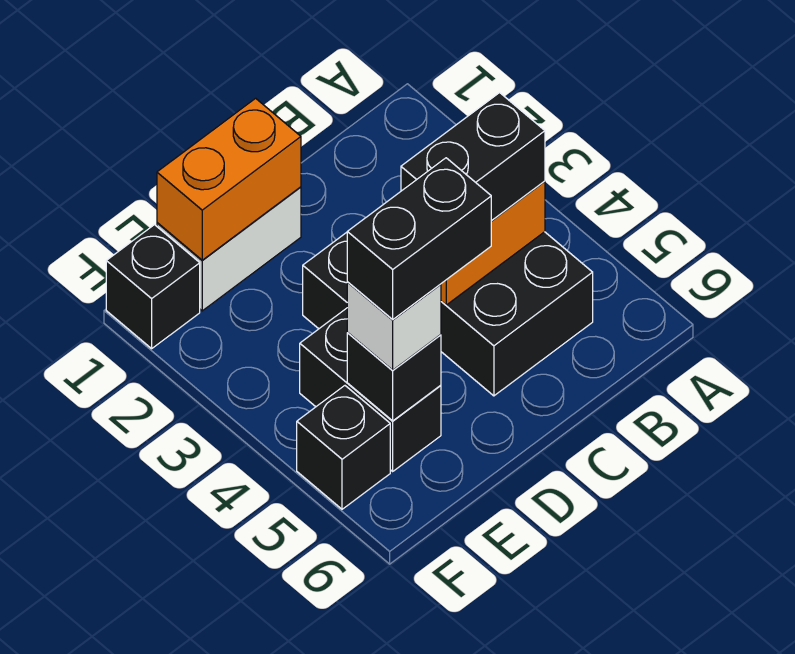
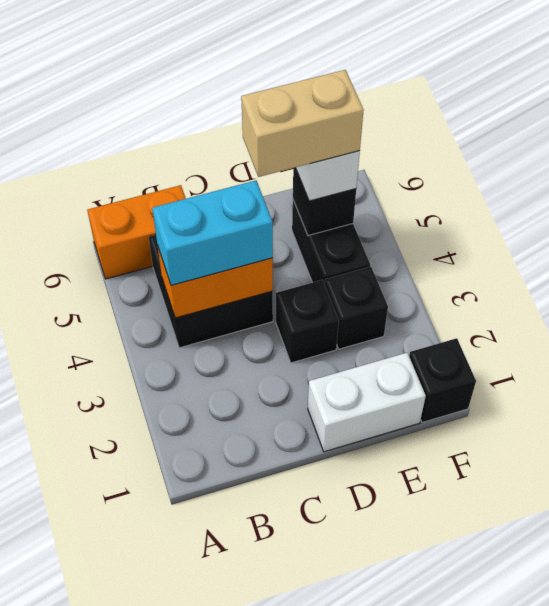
black brick B4:C4 level 3 -> cyan brick B4:C4 level 3
orange brick D1:E1 level 2 -> orange brick A6:B6 level 1
black brick D5:E5 level 4 -> tan brick D5:E5 level 4
black brick F5 level 1 -> black brick E3 level 1

